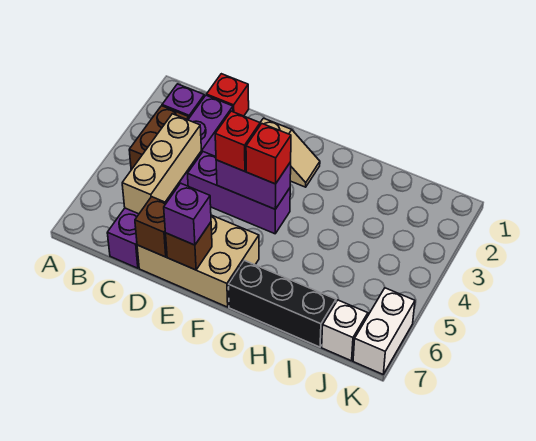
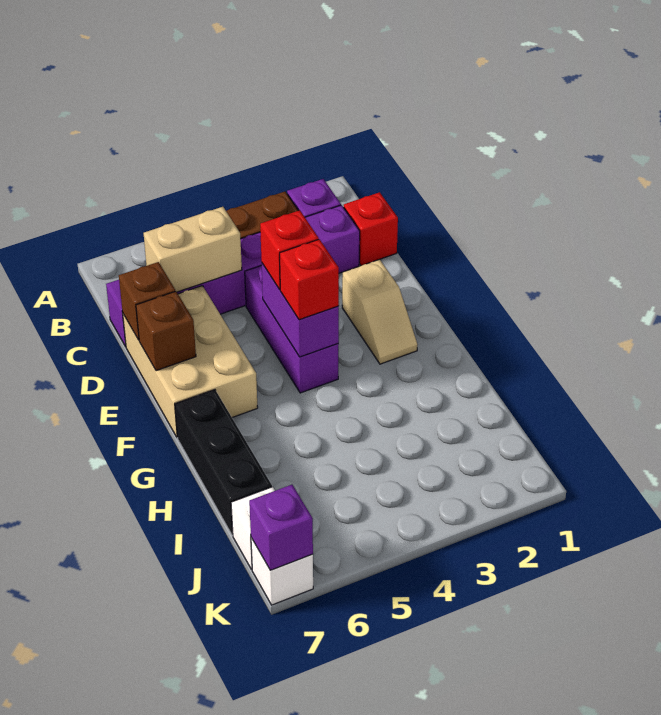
tan brick C4:C6 level 2 -> tan brick C5:C6 level 2
purple brick E7 level 3 -> purple brick K7 level 2
white brick K6:K7 level 1 -> white brick K7 level 1

